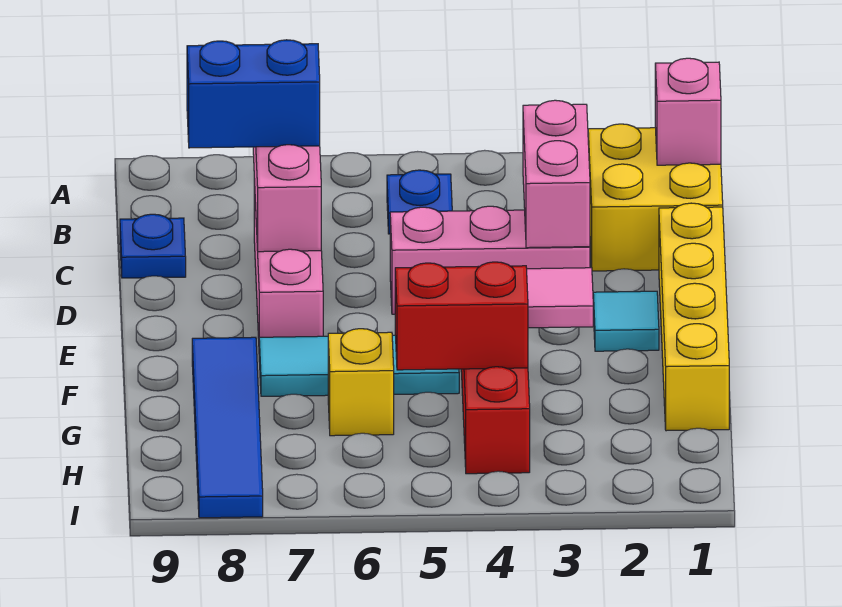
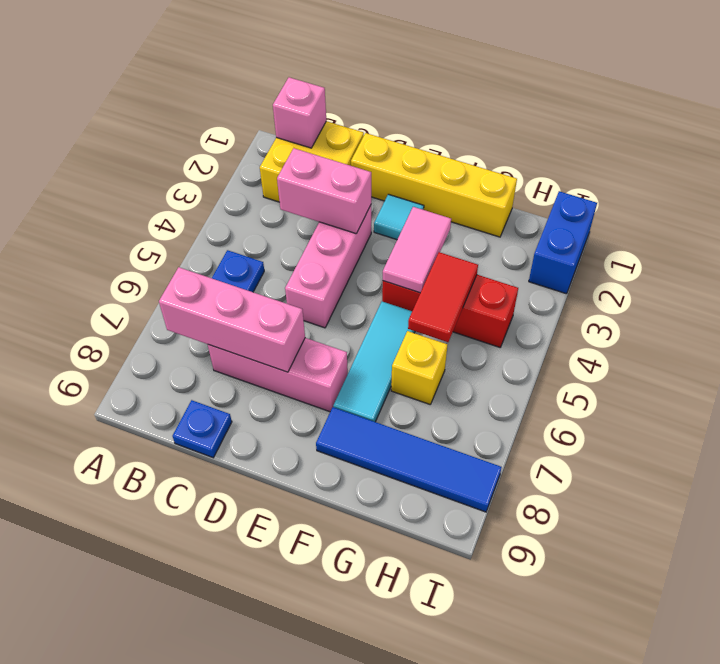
blue brick C7:C8 level 3 -> blue brick I1:I2 level 1
red brick G4:G5 level 2 -> red tile G4:G5 level 2

